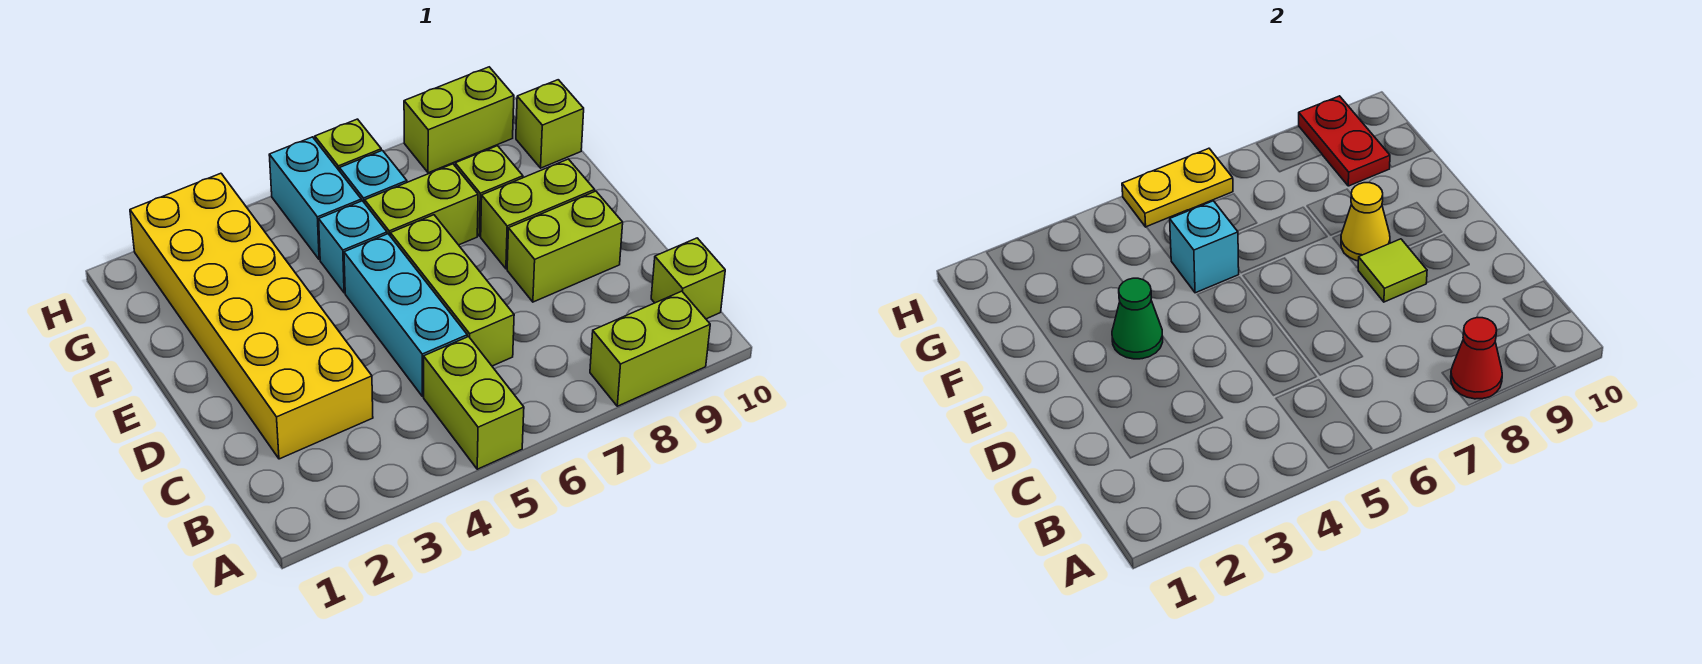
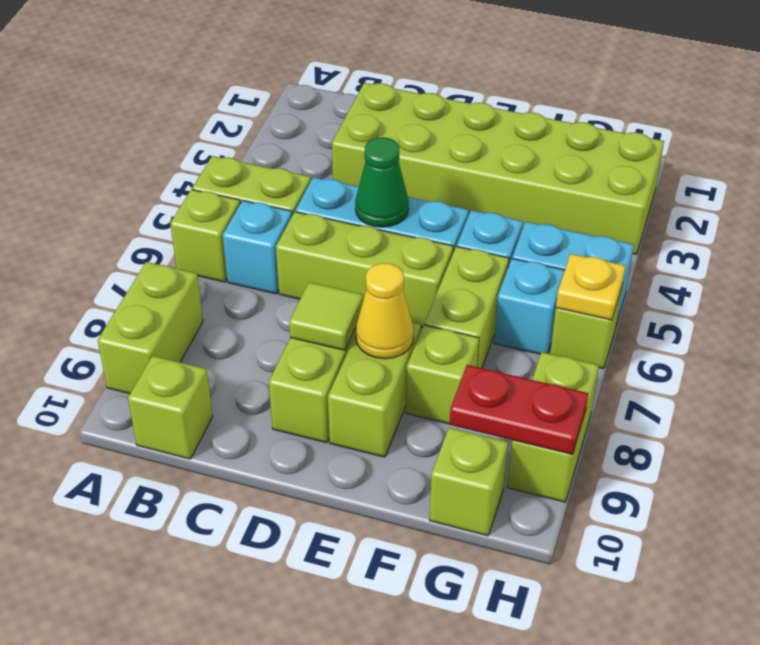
none -> lime brick A6 level 1
red cone A8 level 2 -> none
yellow brick C2:H3 level 1 -> lime brick C2:H3 level 1
green cone E3 level 2 -> green cone D5 level 2
cyan brick F5 level 2 -> cyan brick B6 level 1
yellow plate H5:H6 level 2 -> yellow plate H6 level 2

